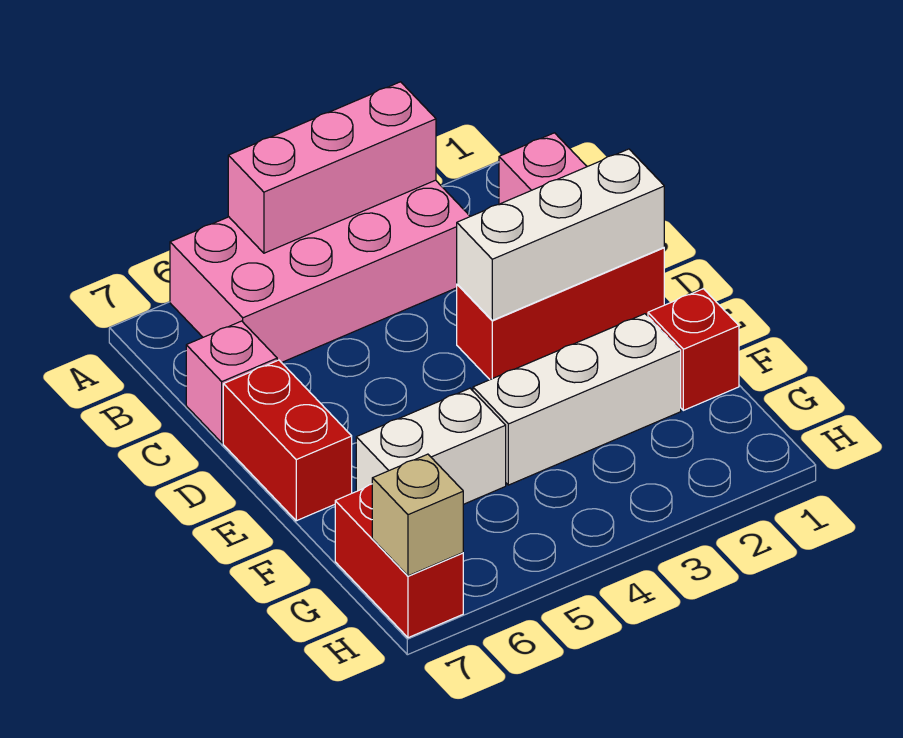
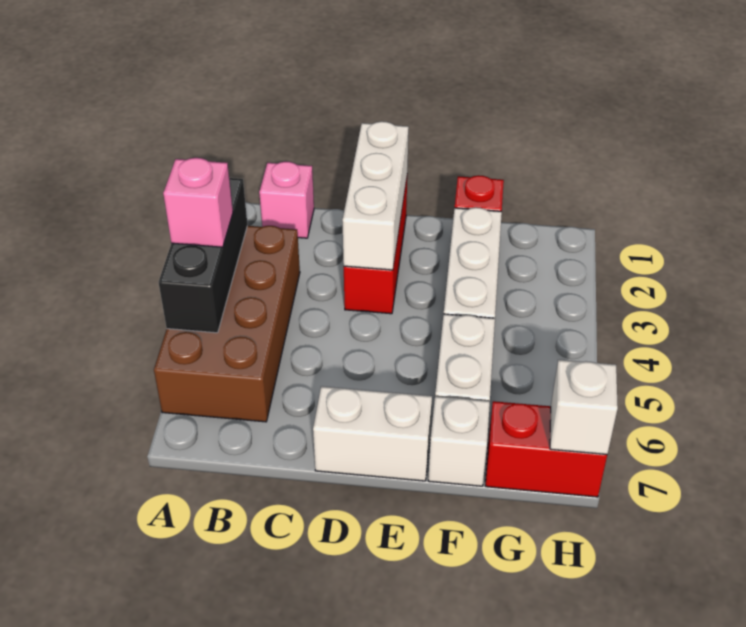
pink brick A3:B6 level 1 -> brown brick A3:B6 level 1
pink brick A3:A5 level 2 -> black brick A3:A5 level 2
pink brick C7 level 1 -> pink brick A4 level 3
red brick D7:E7 level 1 -> white brick D7:E7 level 1
none -> white brick F7 level 1
tan brick H7 level 2 -> white brick H7 level 2

